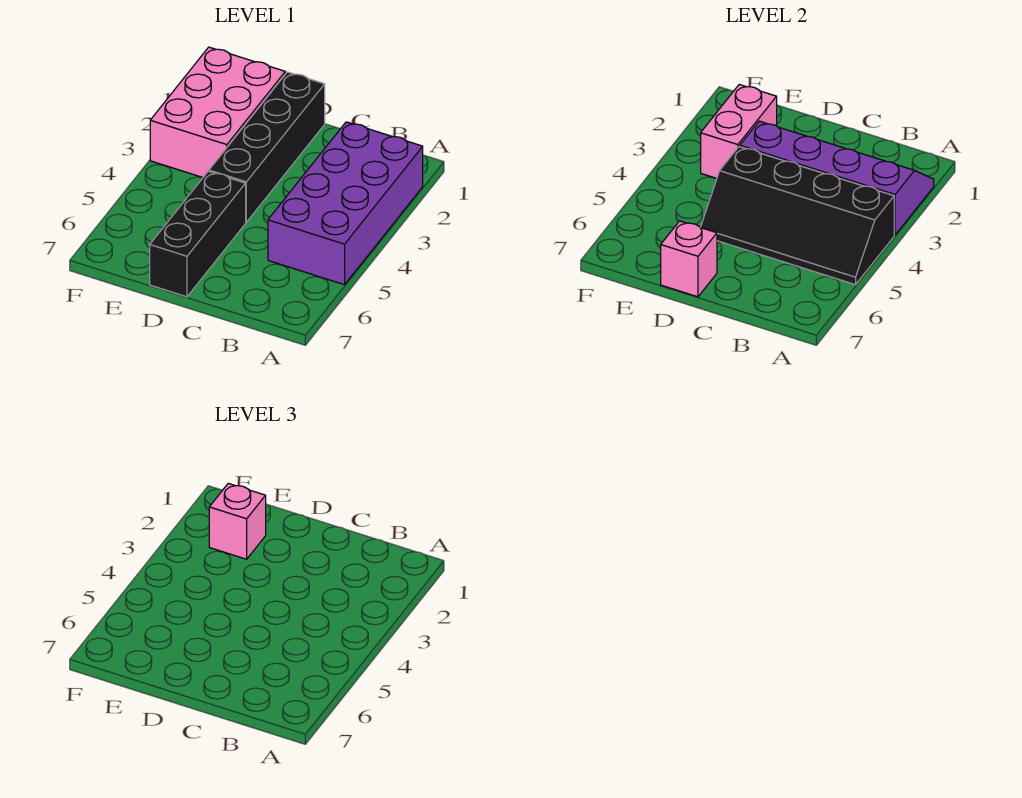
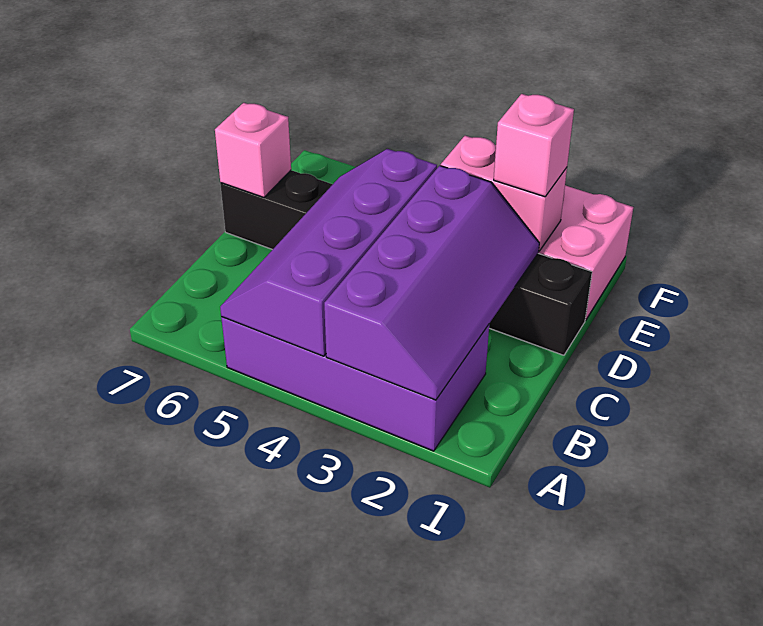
black slope A4:D5 level 2 top 4 -> purple slope A4:D5 level 2 top 4

